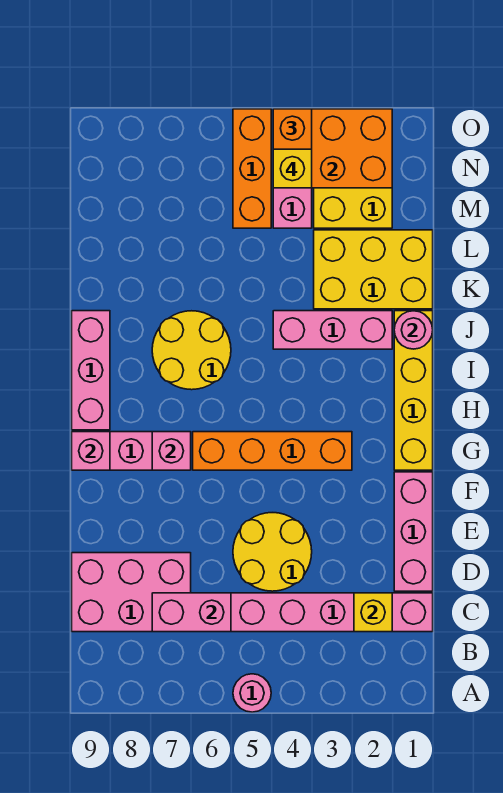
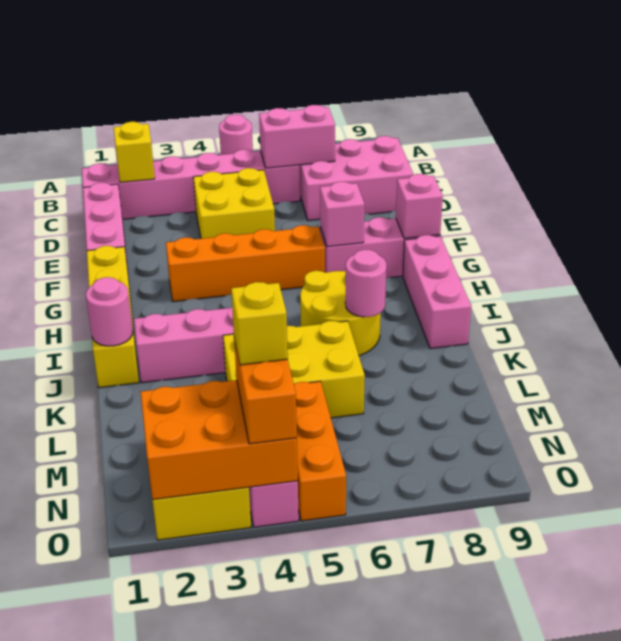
yellow round brick D4:E5 level 1 -> yellow brick D4:E5 level 1
none -> pink round brick J7 level 2
yellow brick K1:L3 level 1 -> yellow brick K4:L6 level 1

